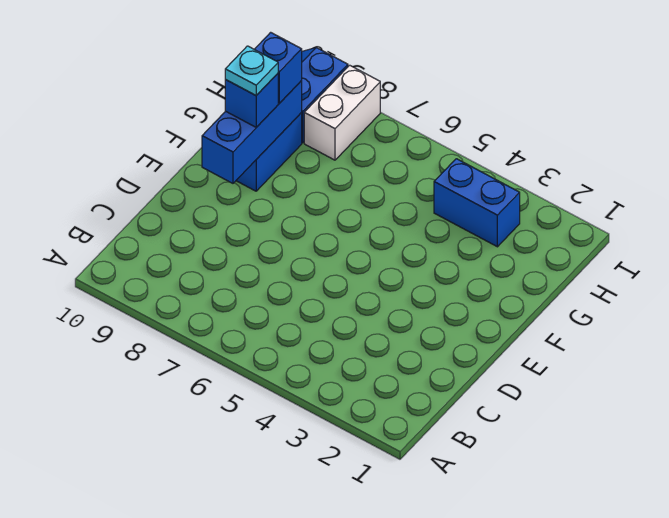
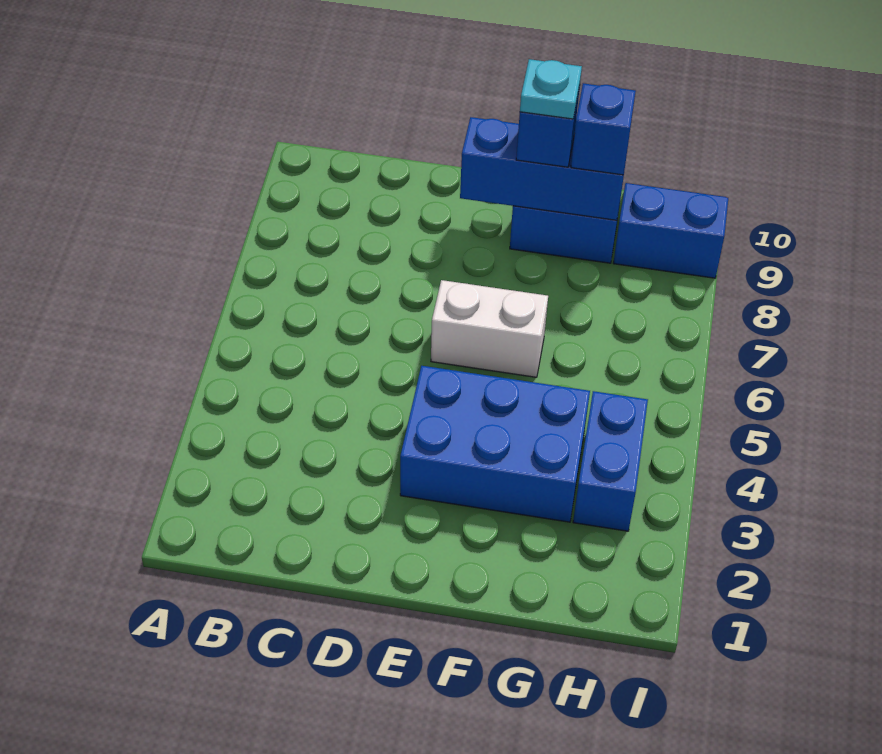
none -> blue brick E3:G4 level 1
white brick H8:I8 level 1 -> white brick E6:F6 level 1

